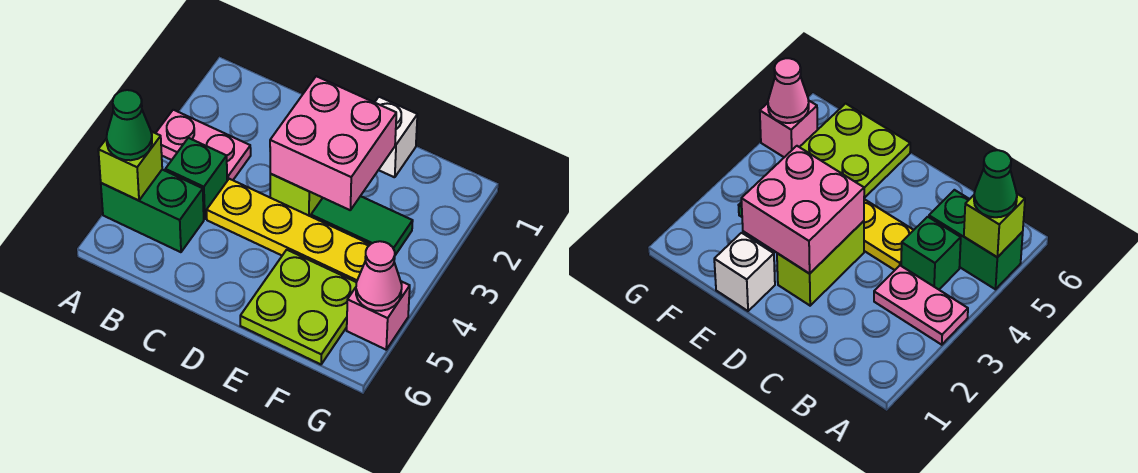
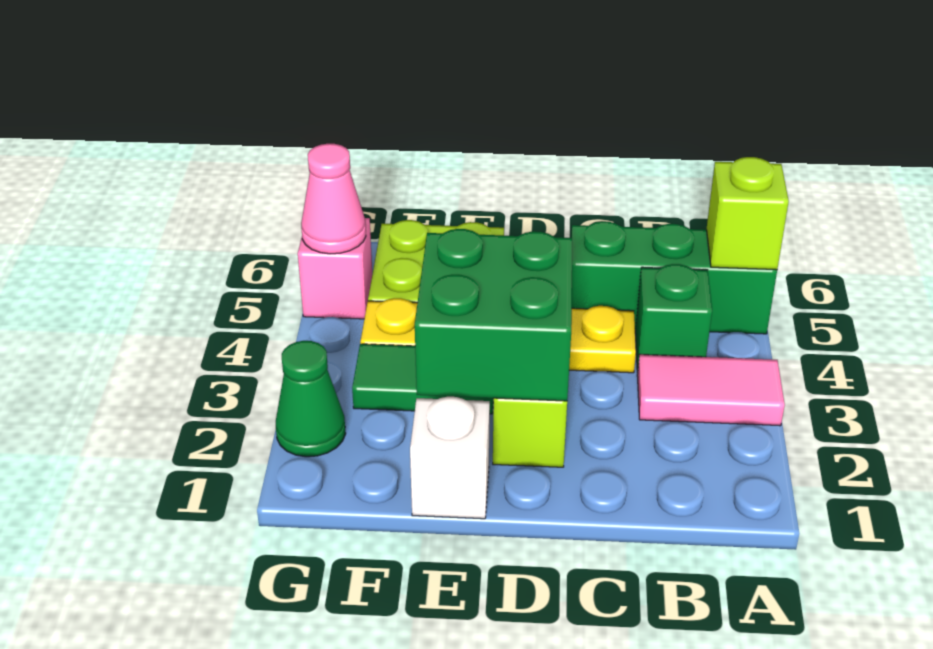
pink plate A3:B3 level 1 -> pink tile A3:B3 level 1
green brick A5:B5 level 1 -> green brick A5:C5 level 1
green cone A5 level 3 -> green cone G2 level 1
pink brick D2:E3 level 2 -> green brick D2:E3 level 2

